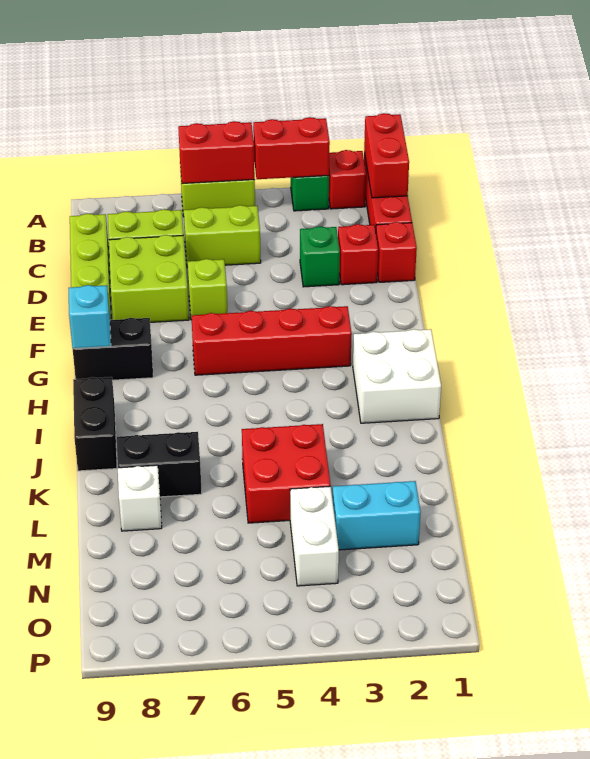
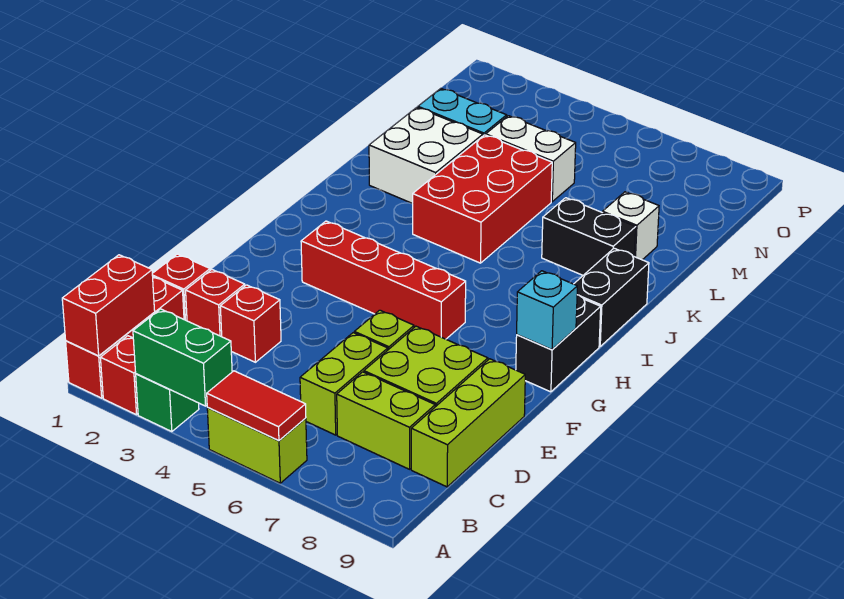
red brick A3:A4 level 2 -> green brick A3:A4 level 2
red brick A5:A6 level 2 -> red tile A5:A6 level 2
lime brick C5:C6 level 1 -> lime brick C6:D6 level 1
green brick D3 level 1 -> red brick D3 level 1
black brick G8:G9 level 1 -> black brick G9:H9 level 1
white brick H1:I2 level 1 -> white brick K2:L3 level 1
red brick K4:L5 level 1 -> red brick J4:L5 level 1
white brick M4:N4 level 1 -> white brick M4:M5 level 1

